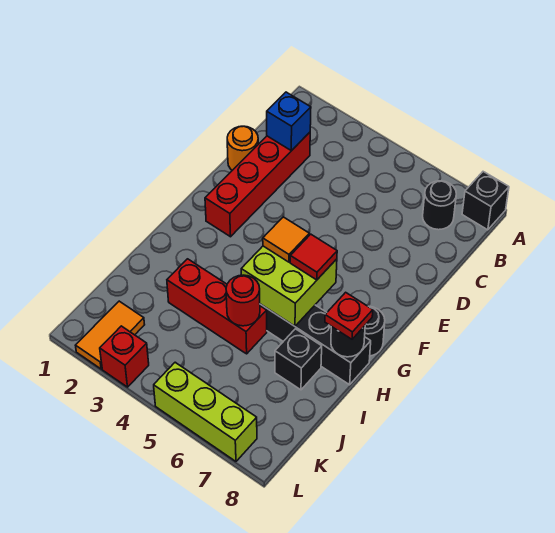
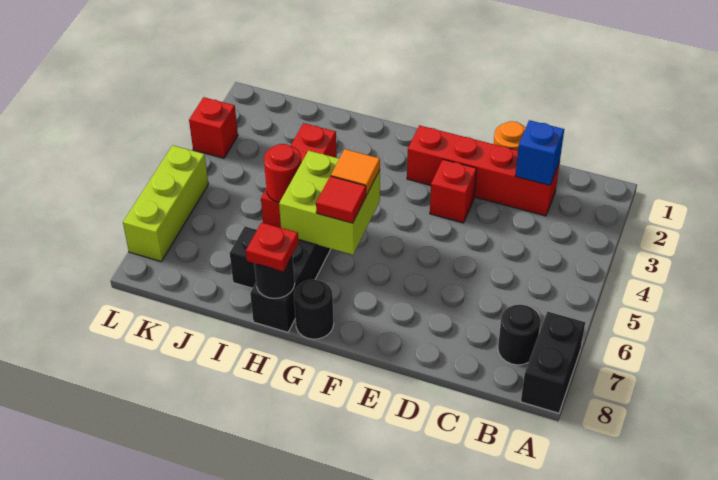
black brick A8 level 1 -> black brick A7:A8 level 1
none -> red brick E3 level 1
orange tile K2:L2 level 1 -> none

